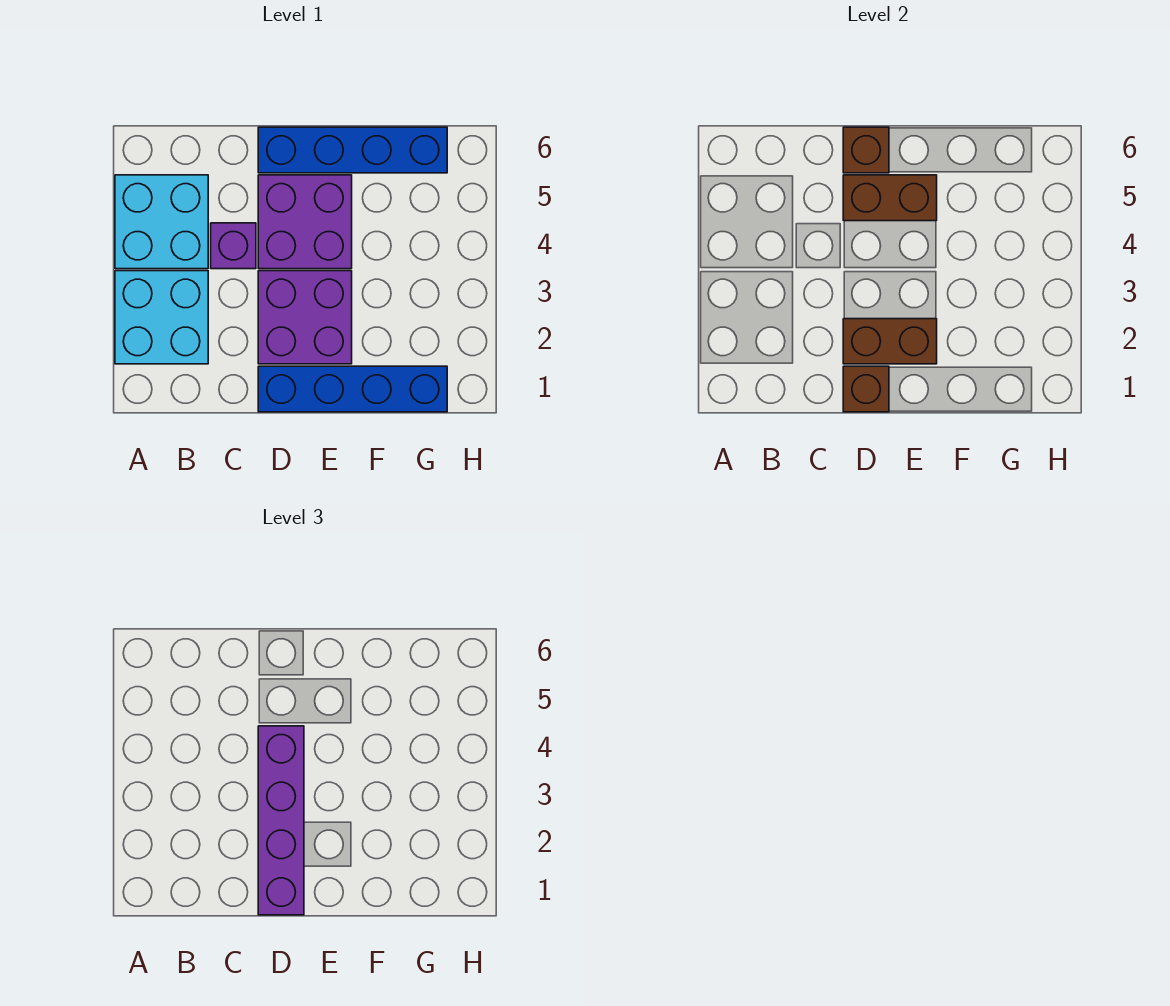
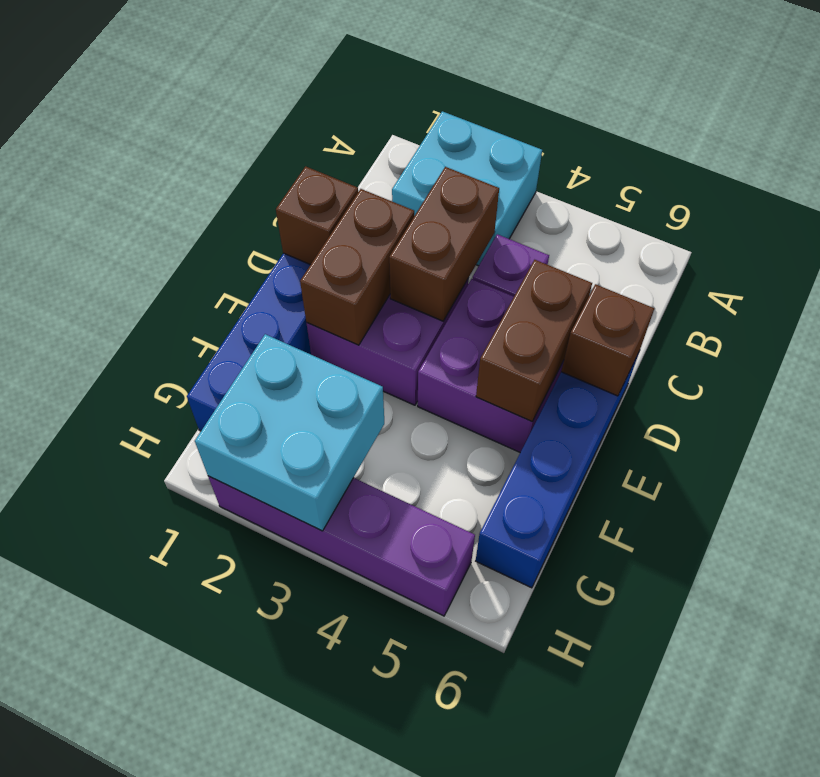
cyan brick A4:B5 level 1 -> cyan brick G2:H3 level 2
none -> brown brick C3:D3 level 2
purple brick D1:D4 level 3 -> purple brick H2:H5 level 1

